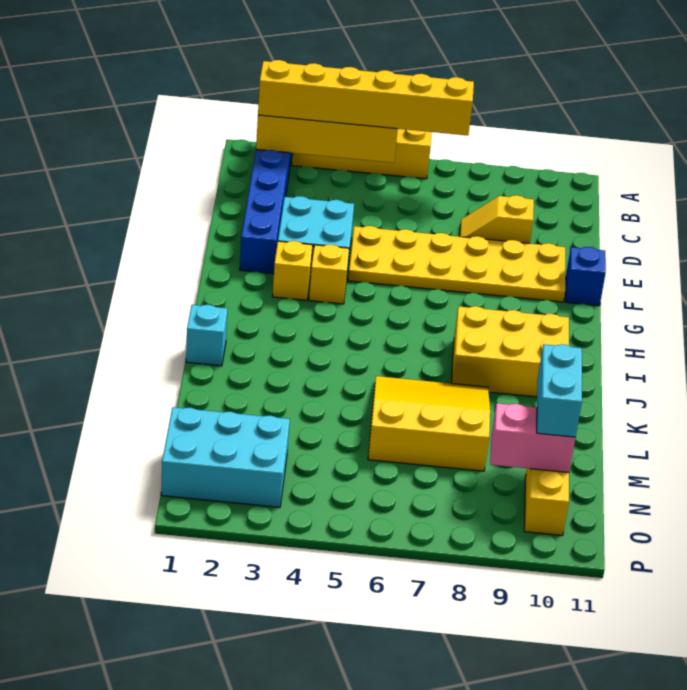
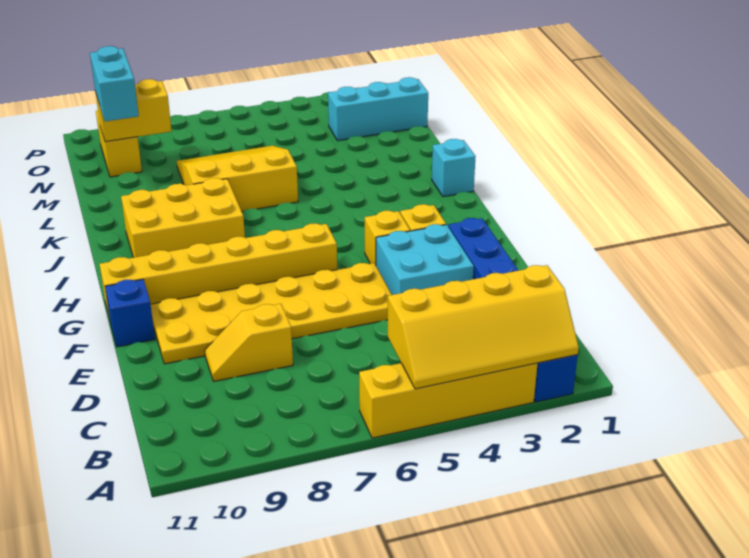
yellow brick B2:B7 level 3 -> yellow brick G6:G11 level 1
yellow slope D8:D9 level 1 top 9 -> yellow slope D8:D9 level 1 top 8
yellow slope K6:M8 level 1 top M -> yellow slope K6:M8 level 1 top K
cyan brick N1:O3 level 1 -> cyan brick N1:N3 level 1
pink brick N9:N10 level 2 -> yellow brick N9:N10 level 2

